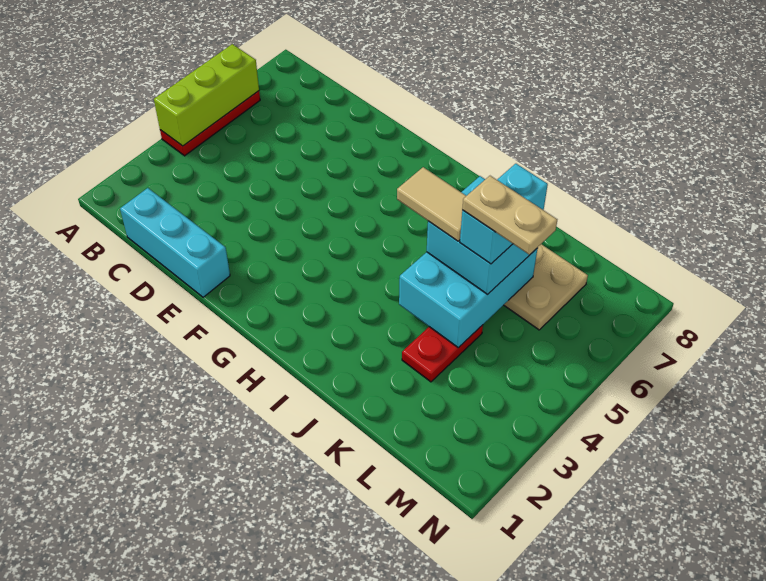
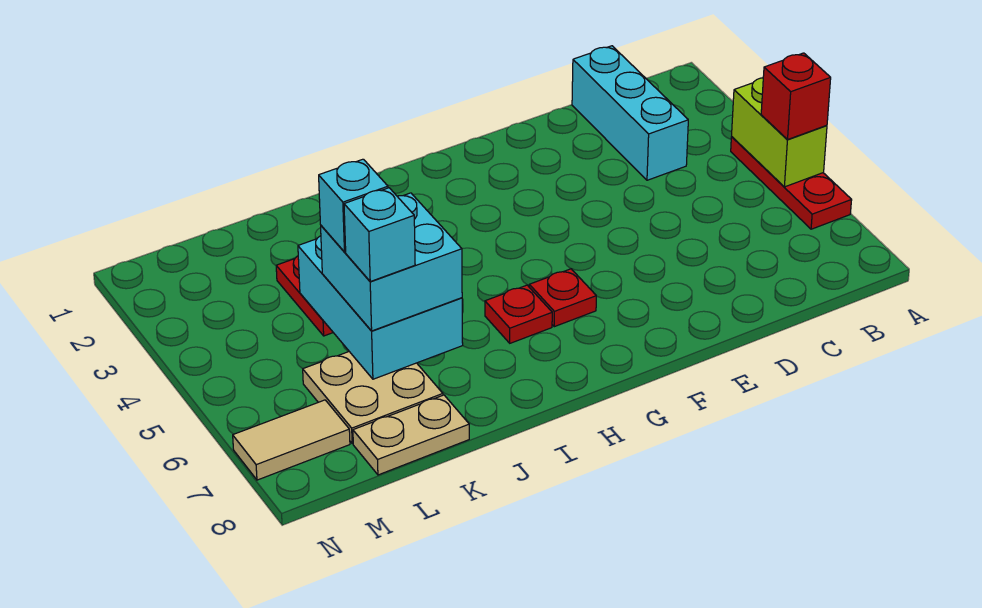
lime brick A4:A6 level 2 -> lime brick A4:A5 level 2
none -> red brick A5 level 3
cyan brick C1:E1 level 1 -> cyan brick C1:C3 level 1
none -> red plate G6 level 1
none -> red plate H6 level 1
tan tile I5:J5 level 4 -> tan tile M7:N7 level 1
tan plate K5:L5 level 5 -> tan plate K8:L8 level 1

